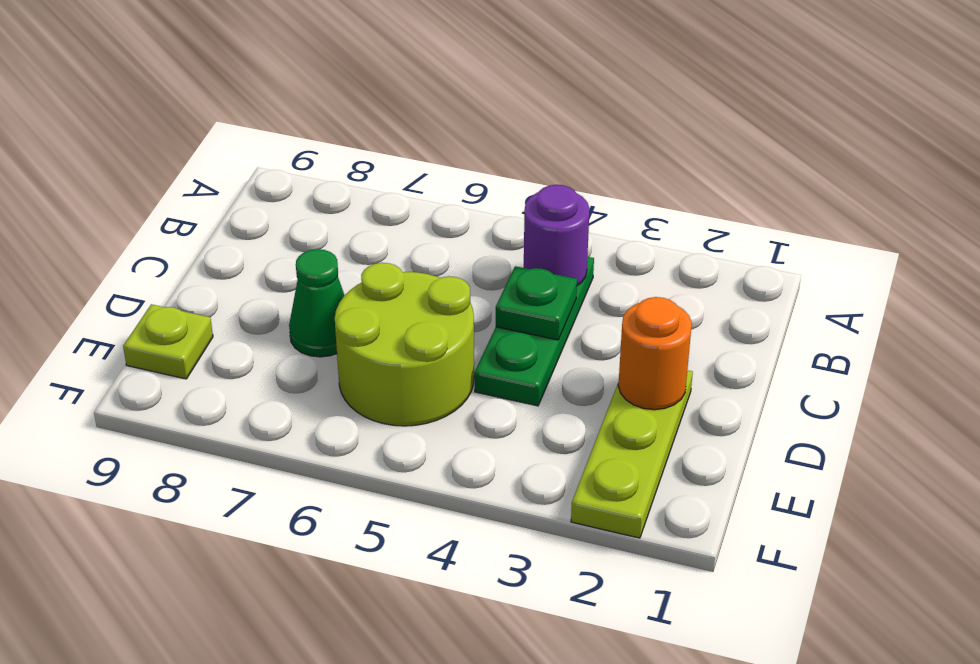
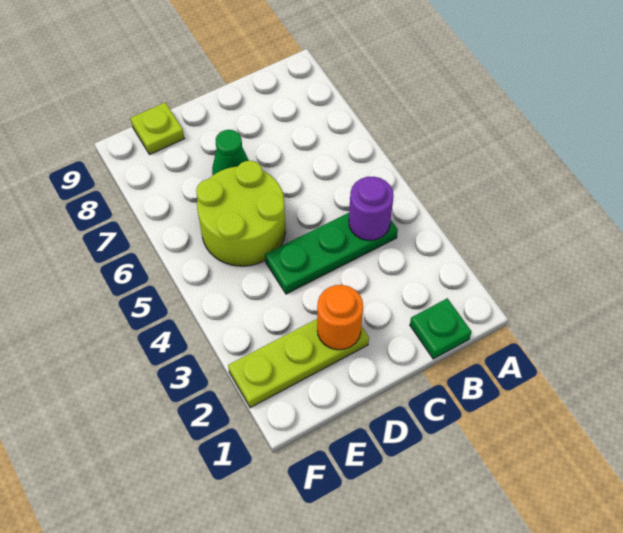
green plate C4 level 2 -> green plate B1 level 1

